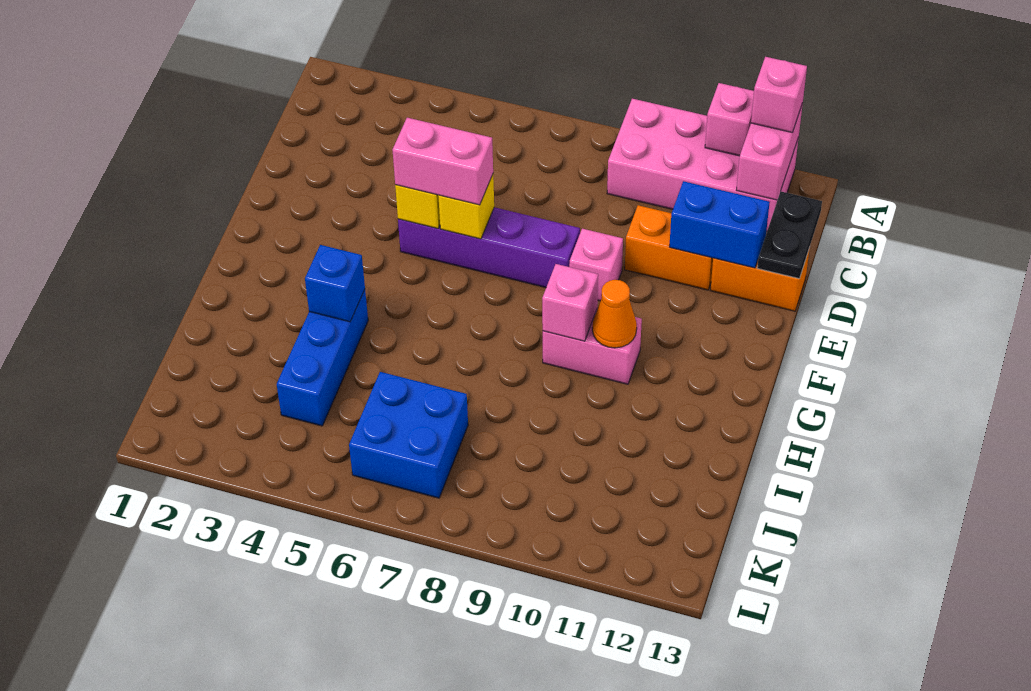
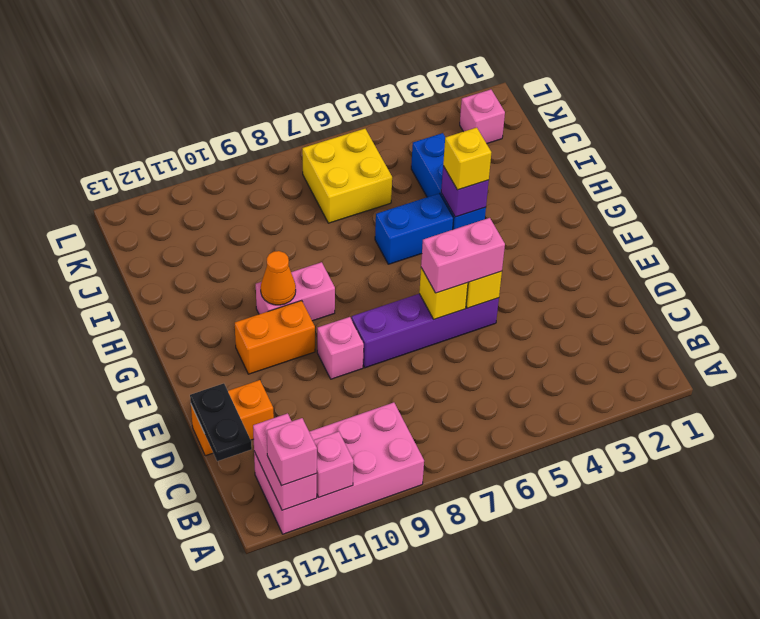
orange brick D10:D11 level 1 -> orange brick F10:F11 level 1
blue brick D11:D12 level 2 -> blue brick H5:H6 level 1
pink brick G9 level 2 -> pink brick K2 level 1
blue brick H4 level 2 -> purple brick H4 level 2
none -> yellow brick H4 level 3
blue brick J6:K7 level 1 -> yellow brick J6:K7 level 1

